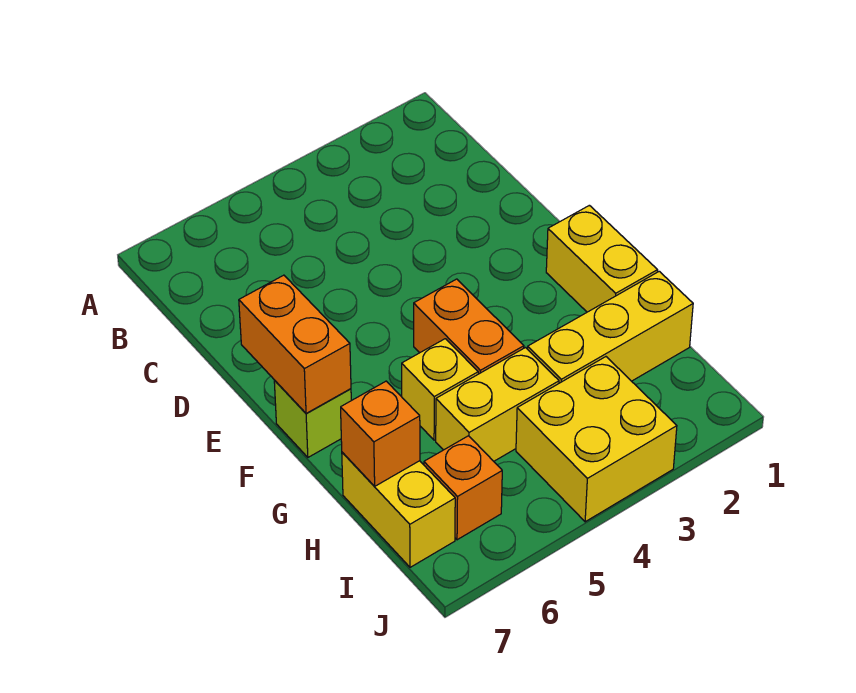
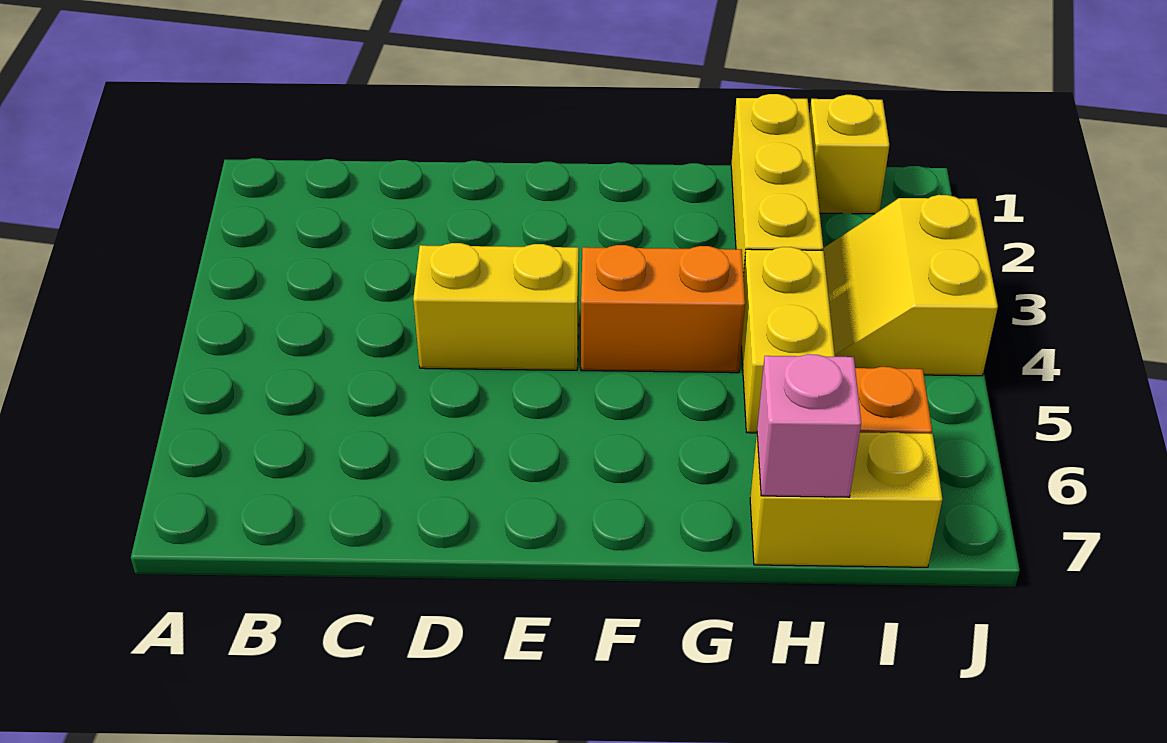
orange brick E7:F7 level 2 -> none
yellow brick F1:G1 level 1 -> yellow brick D4:E4 level 1
lime brick F7 level 1 -> none
yellow brick G5 level 1 -> yellow brick I1 level 1
orange brick H7 level 2 -> pink brick H7 level 2
yellow brick I3:J4 level 1 -> yellow slope I3:J4 level 1 top J

